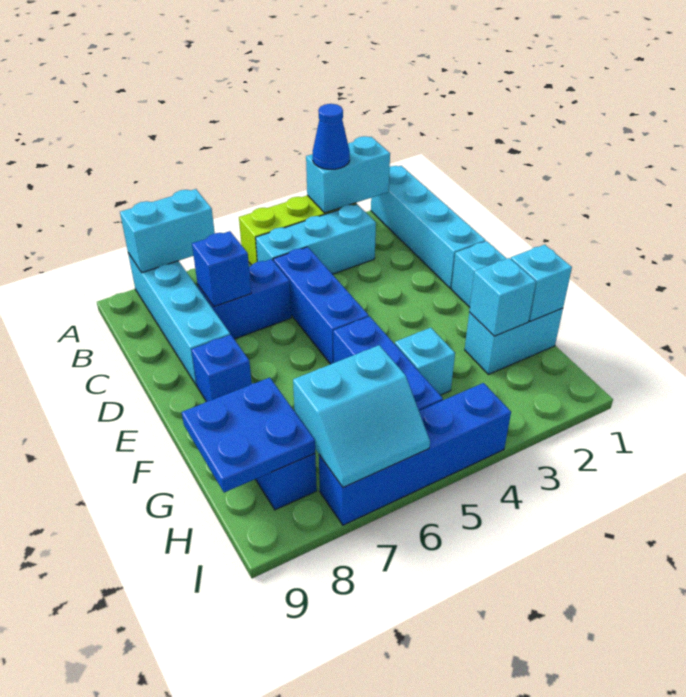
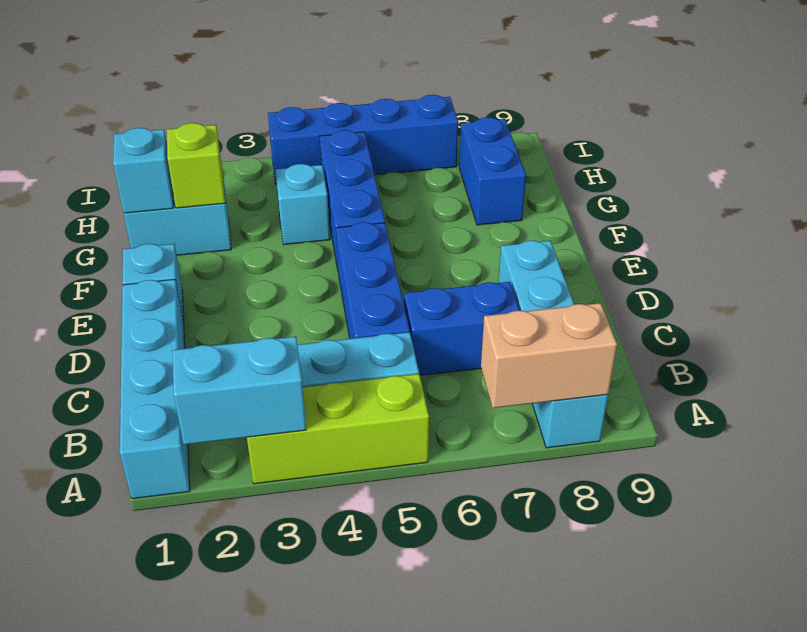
blue cone A3 level 3 -> none
cyan brick A7:A8 level 2 -> tan brick A7:A8 level 2
blue brick C7 level 2 -> none
blue brick E8 level 1 -> none
cyan brick G2 level 2 -> lime brick G2 level 2
blue plate G8:H9 level 2 -> none
cyan slope H6:I7 level 2 top H -> none

